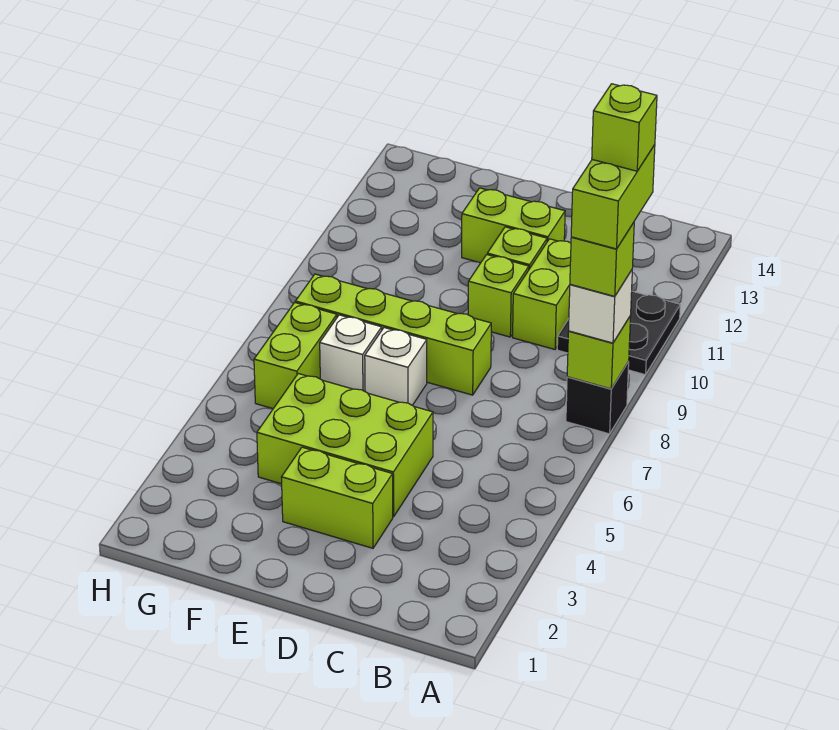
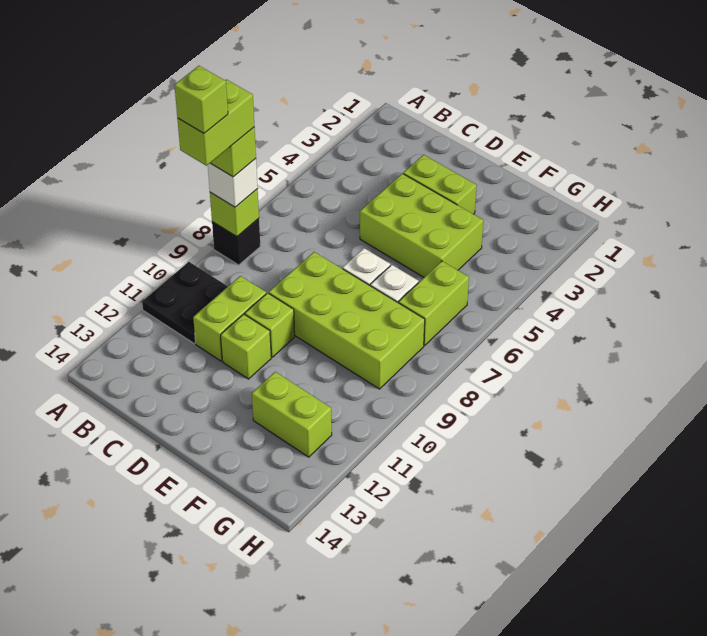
lime brick D8:G8 level 1 -> lime brick D8:G9 level 1
lime brick D12:E12 level 1 -> lime brick F12:G12 level 1

